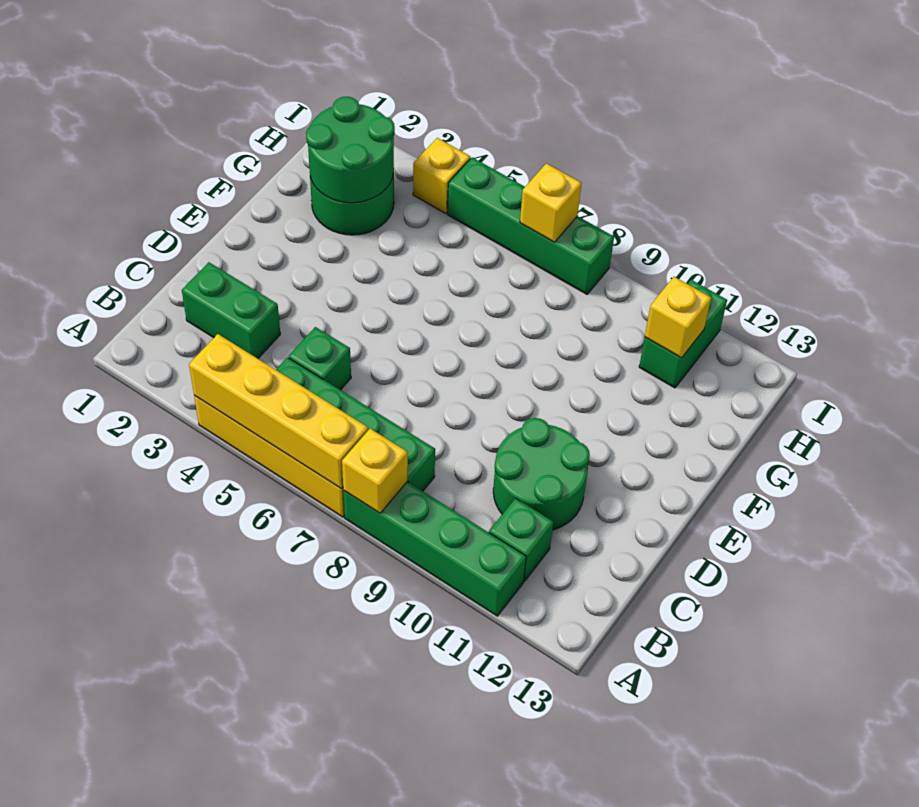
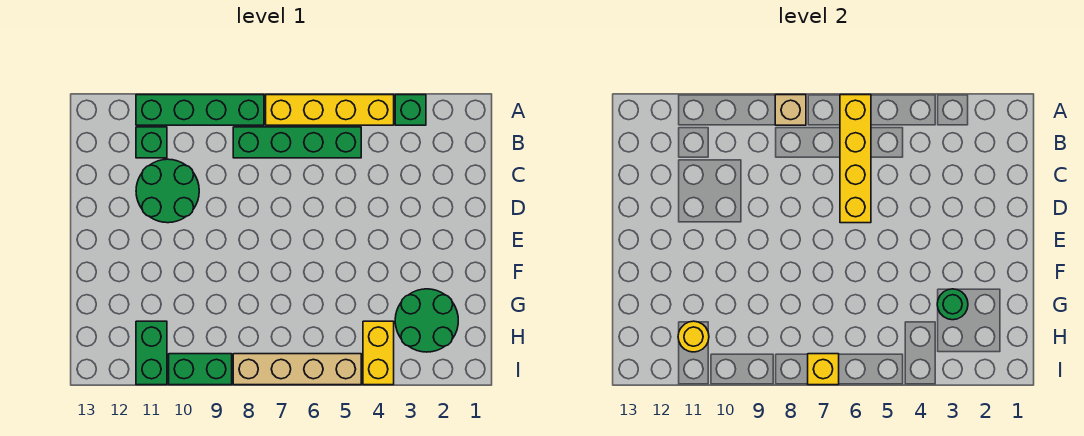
yellow brick A4:A7 level 2 -> yellow brick A6:D6 level 2
yellow brick A8 level 2 -> tan brick A8 level 2
green brick C2:C3 level 1 -> green brick I9:I10 level 1
green brick C5 level 1 -> green brick A3 level 1
green round brick G2:H3 level 2 -> green round brick G3 level 2
yellow brick H11 level 2 -> yellow round brick H11 level 2
yellow brick I4 level 1 -> yellow brick H4:I4 level 1
green brick I5:I8 level 1 -> tan brick I5:I8 level 1

